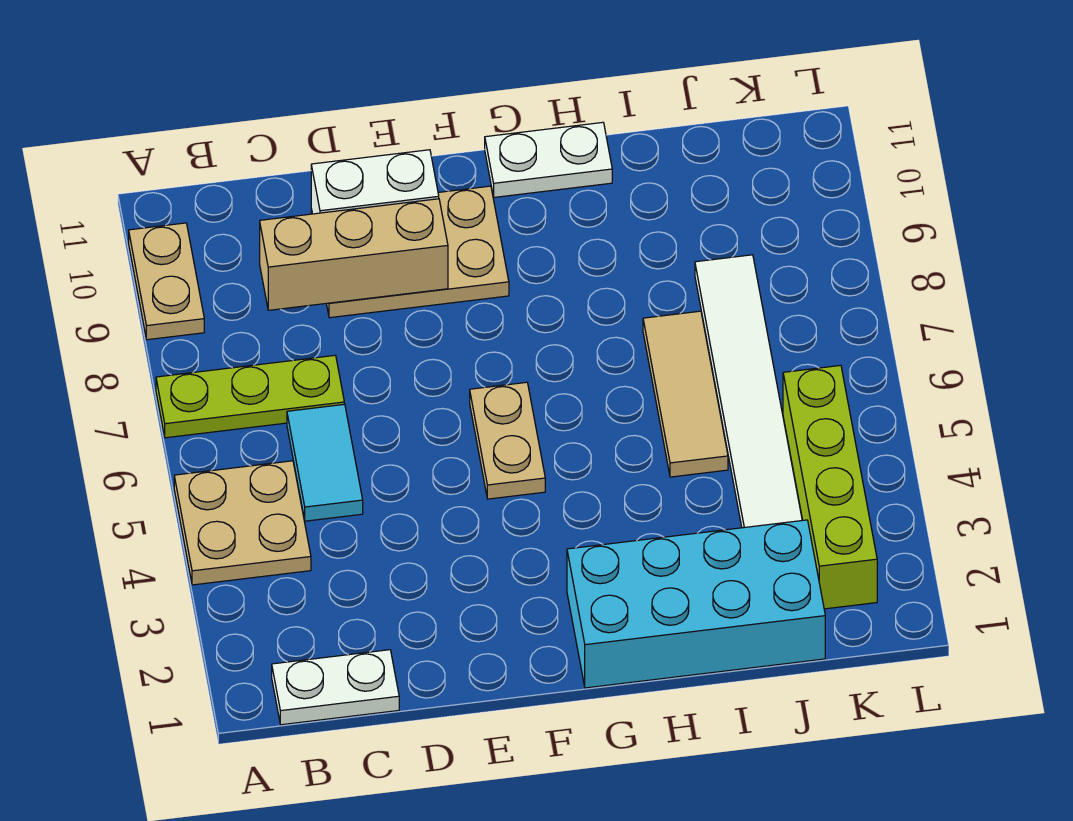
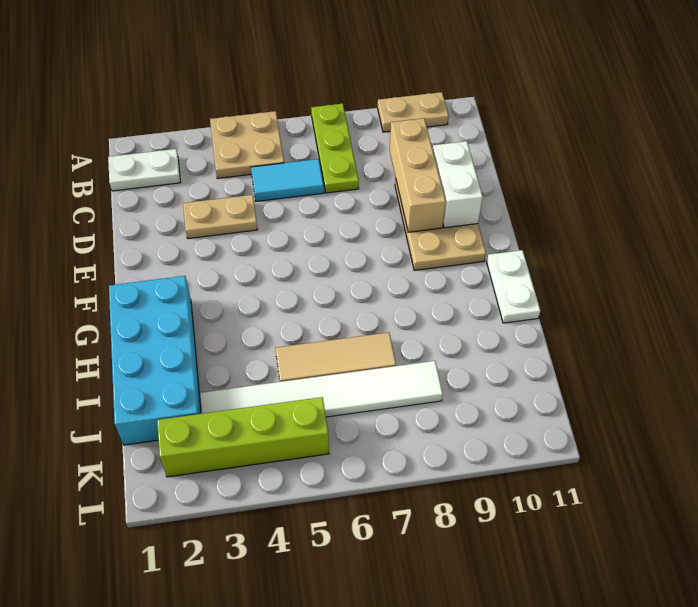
white plate B1:C1 level 1 -> white plate B1:B2 level 1
tan plate F5:F6 level 1 -> tan plate D3:D4 level 1

